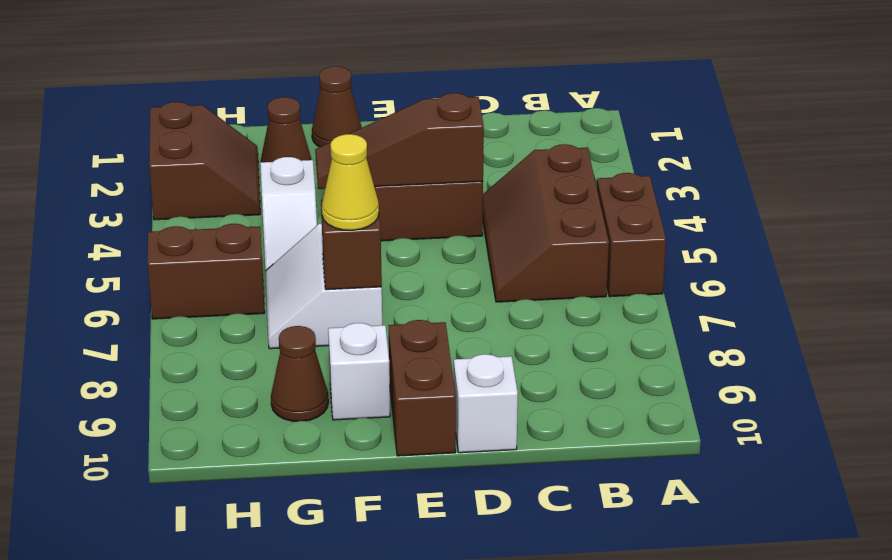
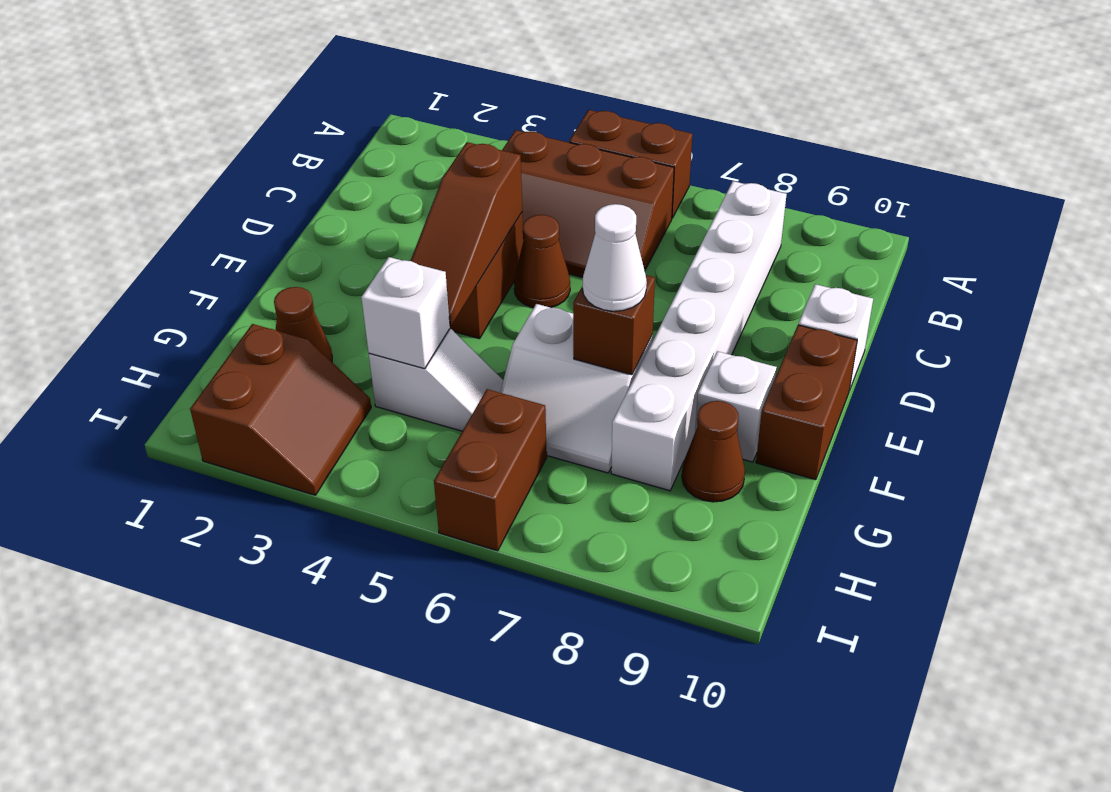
none -> white brick B8:G8 level 1
brown brick E9:E10 level 1 -> brown brick E10:F10 level 1
brown cone F1 level 1 -> brown cone D5 level 1
yellow cone F7 level 3 -> white cone F7 level 3
none -> white brick G4 level 2
brown slope H2:I3 level 1 top I -> brown slope H2:I3 level 1 top 2

